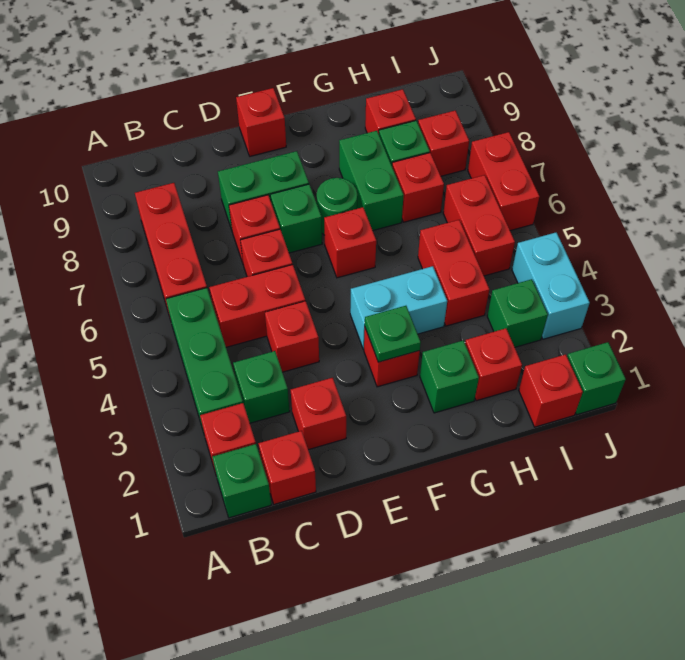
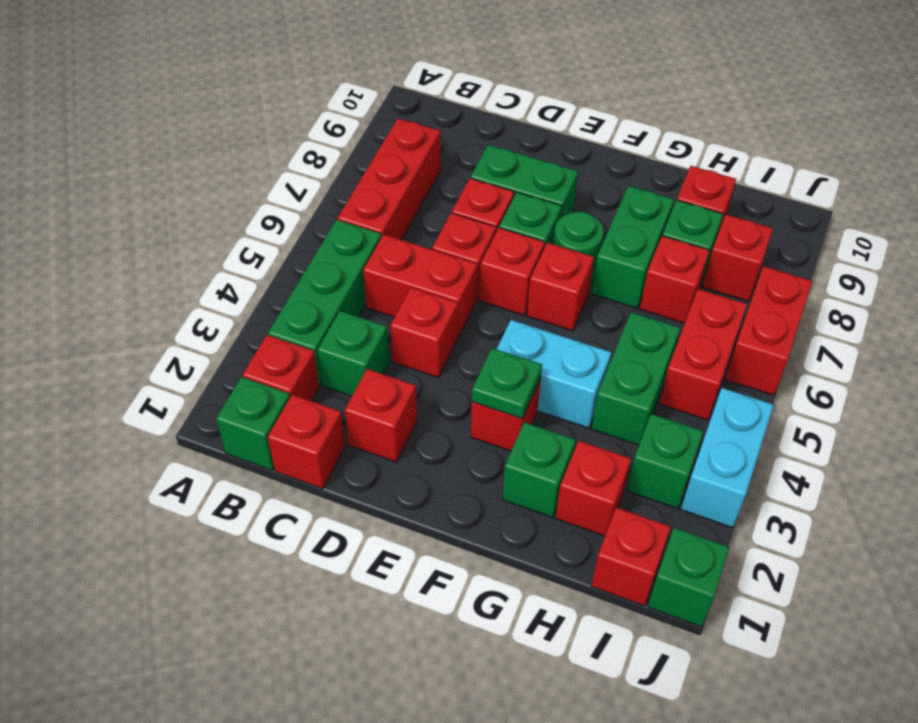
red brick E10 level 1 -> red brick E6 level 1
red brick H4:H5 level 1 -> green brick H4:H5 level 1

